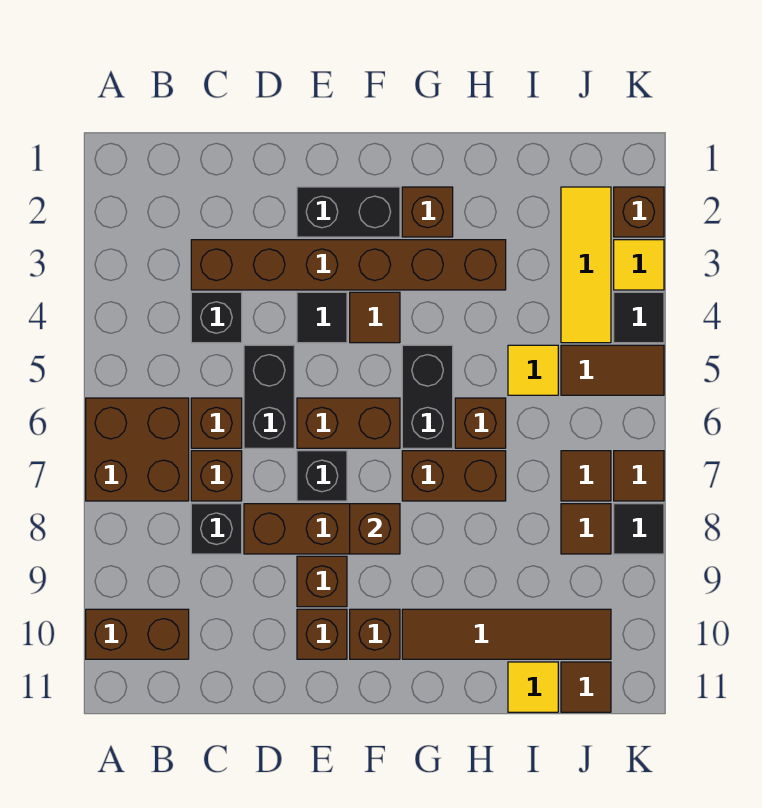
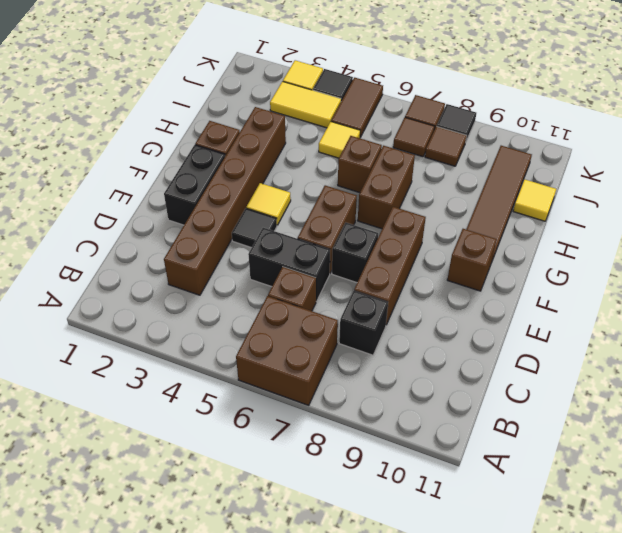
brown brick A10:B10 level 1 -> none
black brick C4 level 1 -> none
brown brick C7 level 1 -> none
brown brick E9 level 1 -> none
brown brick E10 level 1 -> none
brown tile F4 level 1 -> yellow tile F4 level 1
brown brick F8 level 2 -> none
black brick G5:G6 level 1 -> none
yellow tile J2:J4 level 1 -> yellow tile J3:J4 level 1
brown tile J11 level 1 -> none
brown brick K2 level 1 -> none

